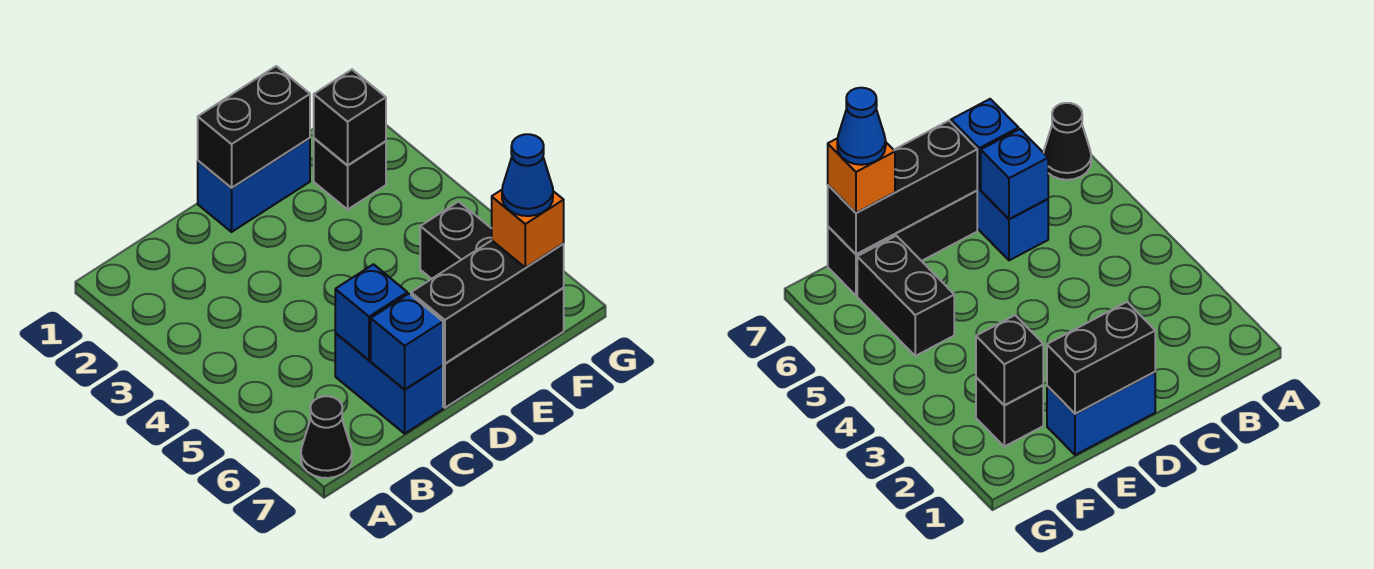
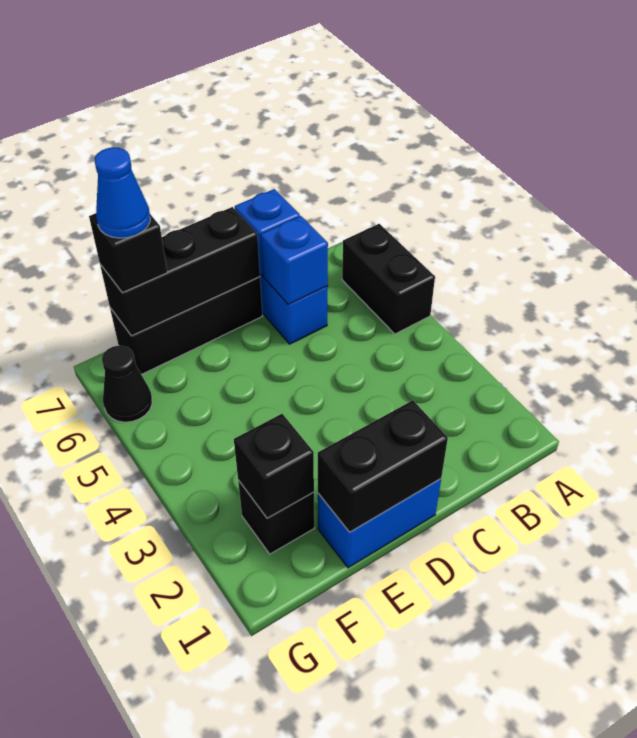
black cone A7 level 1 -> black cone G6 level 1
black brick F5:F6 level 1 -> black brick A5:A6 level 1
orange brick F7 level 3 -> black brick F7 level 3

